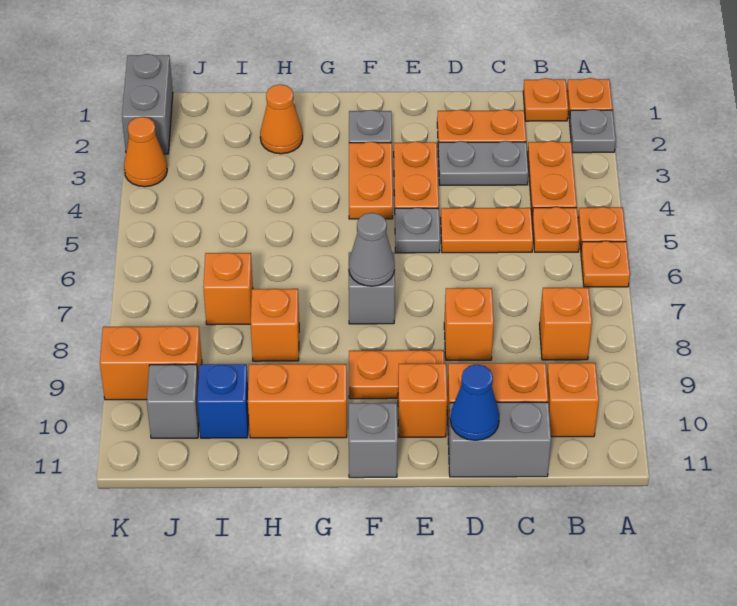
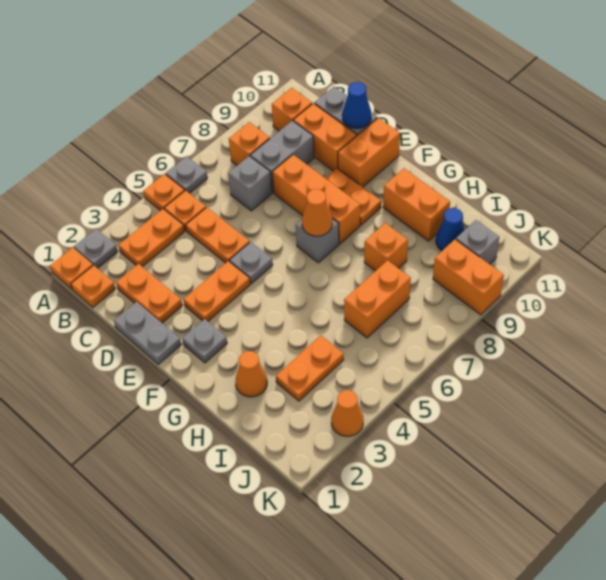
orange plate A6 level 1 -> grey plate A6 level 1
grey plate C3:D3 level 1 -> grey plate D1:E1 level 1
orange brick D8 level 1 -> orange brick D8:F8 level 1
orange brick E10 level 1 -> orange brick E10:E11 level 1
orange plate F3:F4 level 1 -> orange plate I3:I4 level 1
grey cone F7 level 2 -> orange cone F7 level 2
grey brick F11 level 1 -> grey brick C7 level 1
orange brick I7 level 1 -> orange brick I6:I7 level 1
blue brick I10 level 1 -> blue cone I10 level 1
grey brick K1:K2 level 1 -> grey brick C8:C9 level 1

